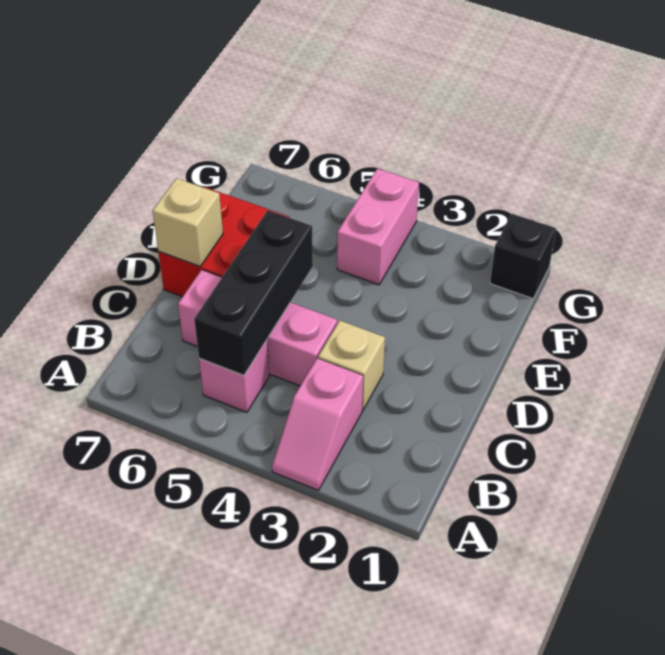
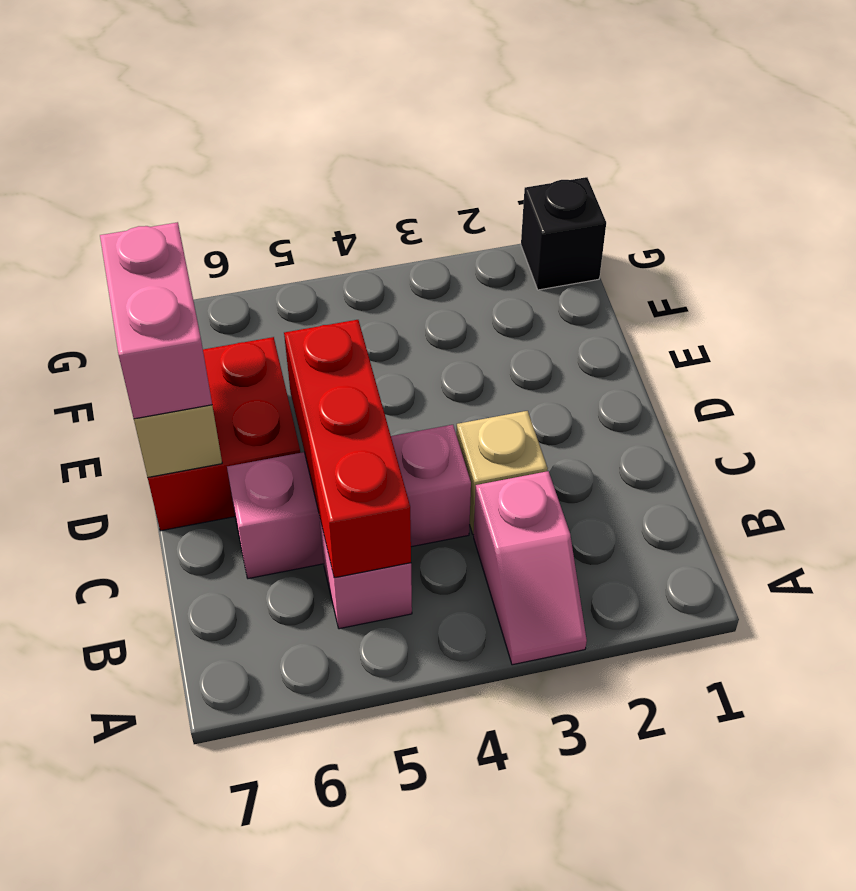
black brick B5:D5 level 2 -> red brick B5:D5 level 2
pink brick F4:G4 level 1 -> pink brick D7:E7 level 3

